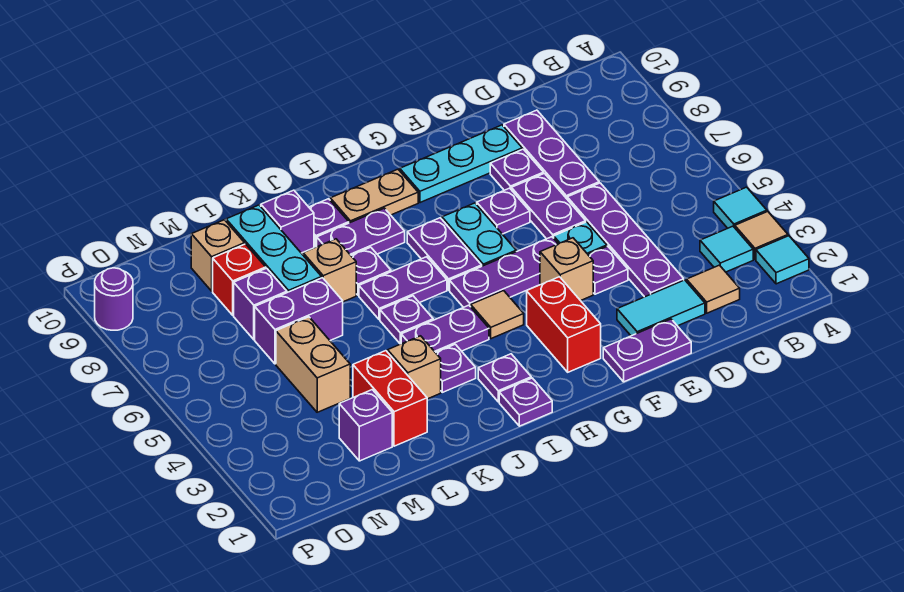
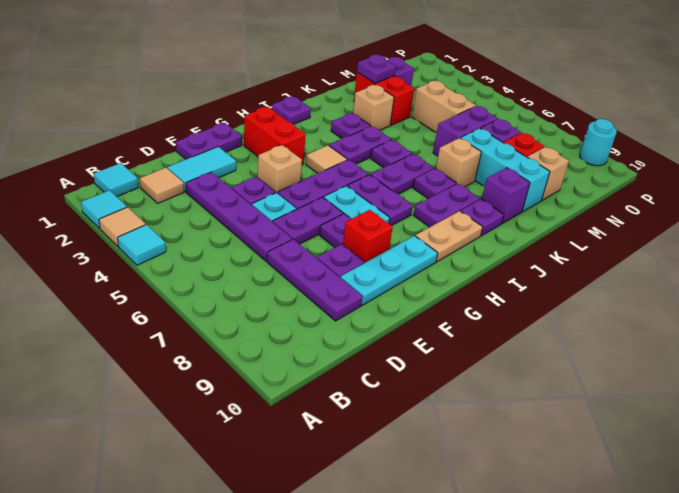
cyan tile B3 level 1 -> cyan tile B1 level 1
purple plate E6:E7 level 1 -> purple plate E6:F6 level 1
none -> red brick F8 level 1
purple plate I2 level 1 -> purple plate L2 level 2
purple round brick P9 level 1 -> cyan round brick P9 level 1

